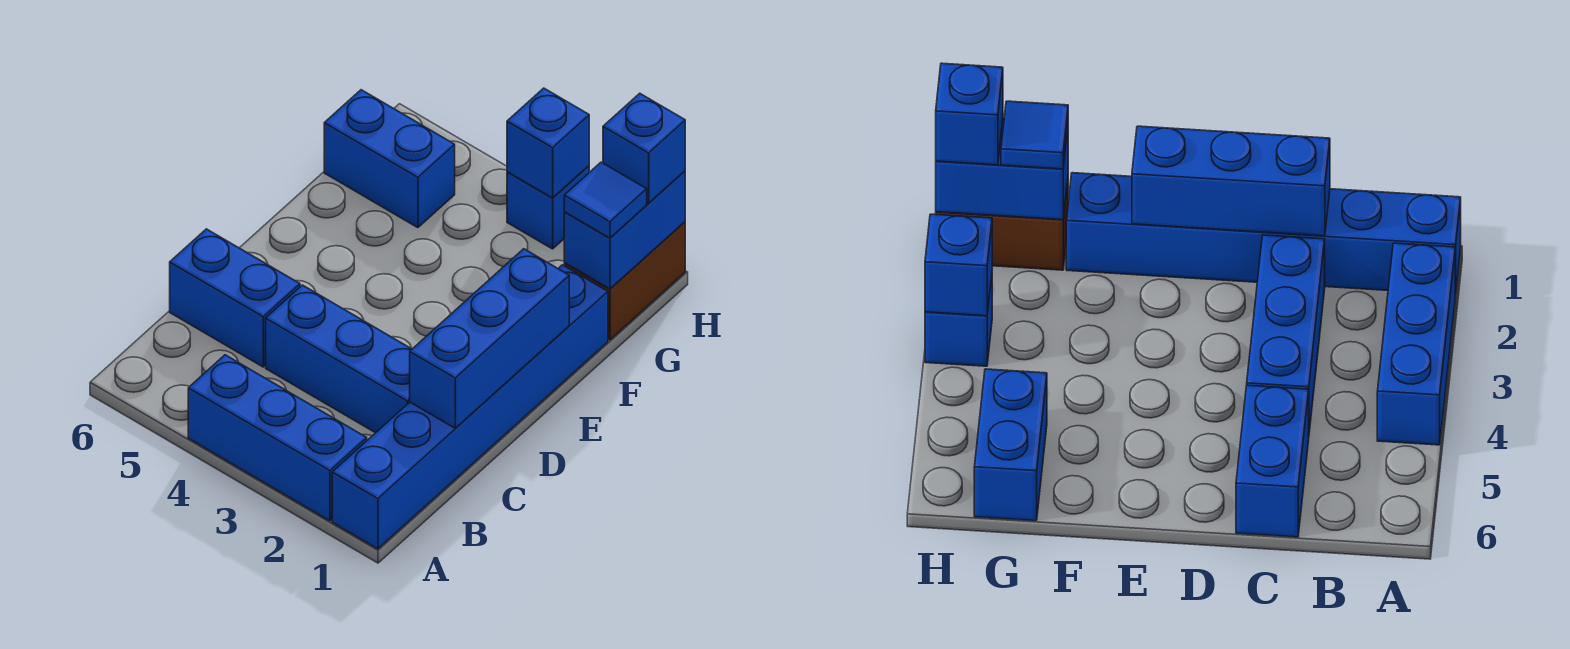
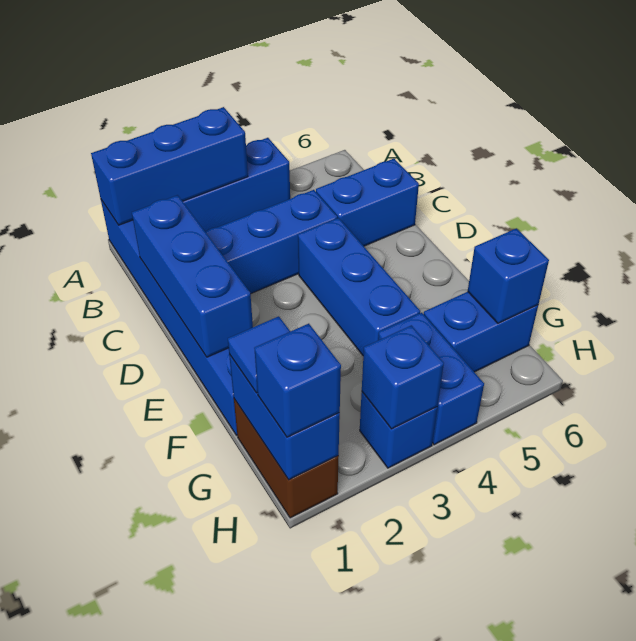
none -> blue brick A1:A3 level 2
none -> blue brick D4:F4 level 1
none -> blue brick G4:H4 level 1
none -> blue brick G6 level 2

